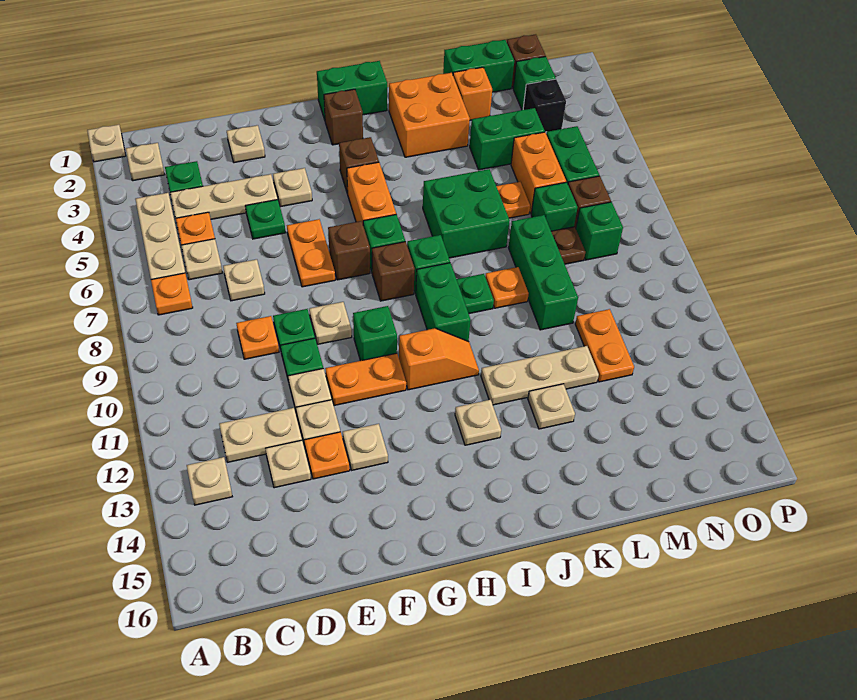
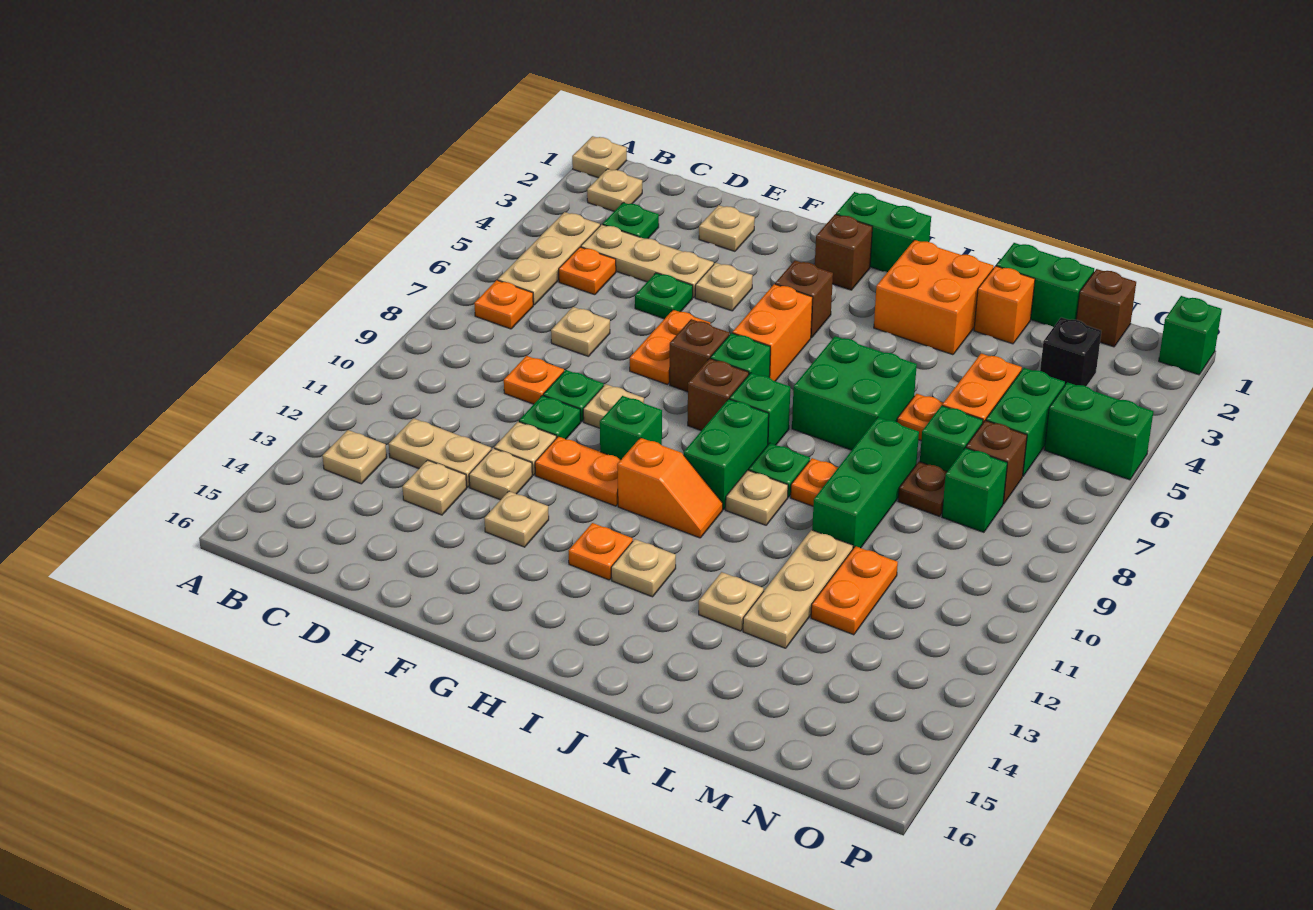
tan plate C6 level 1 -> tan plate J10 level 1
orange plate E13 level 1 -> orange plate H13 level 1
tan plate J12:L12 level 1 -> tan plate L11:L13 level 1
green brick L4:M4 level 1 -> green brick O5:P5 level 1
green brick N2 level 1 -> green brick P1 level 1

